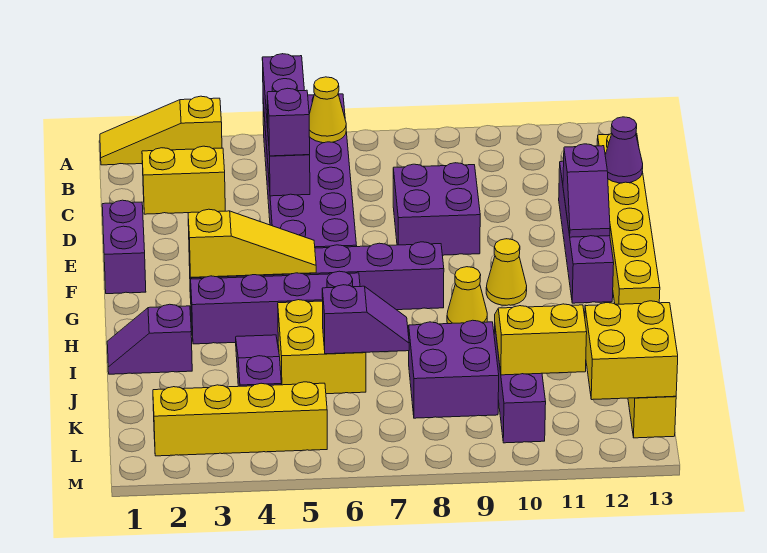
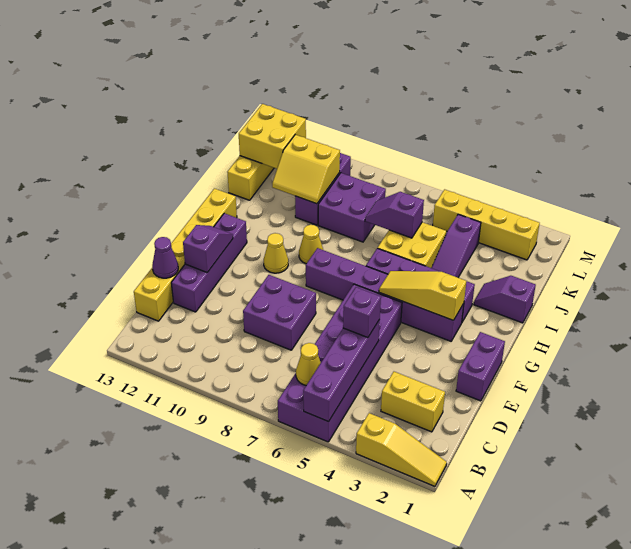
purple slope I1:I2 level 1 top 2 -> purple slope I1:I2 level 1 top 1

